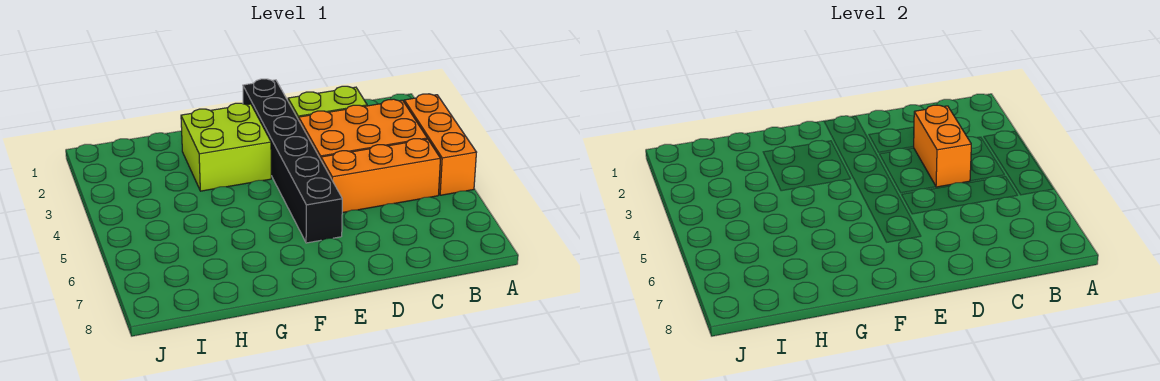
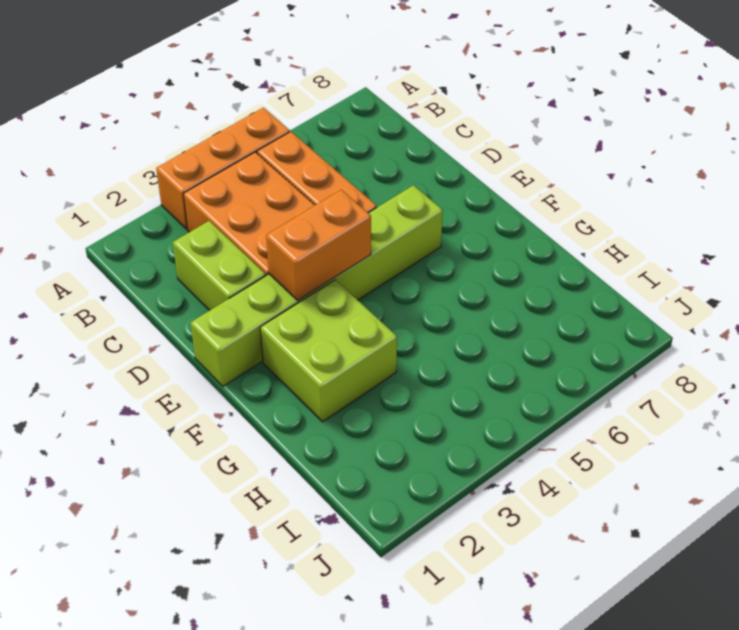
orange brick C3:C4 level 2 -> orange brick E3:E4 level 2
black brick E1:E6 level 1 -> lime brick E1:E6 level 1

